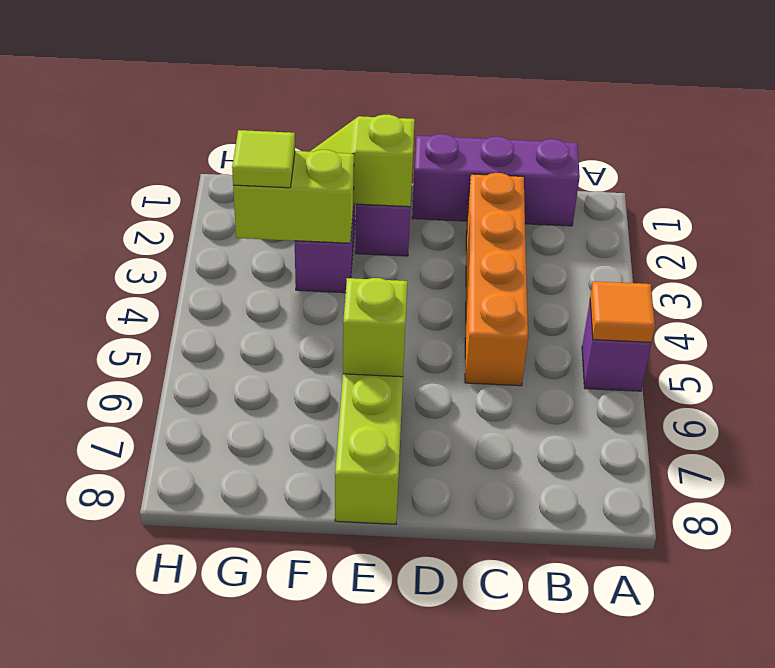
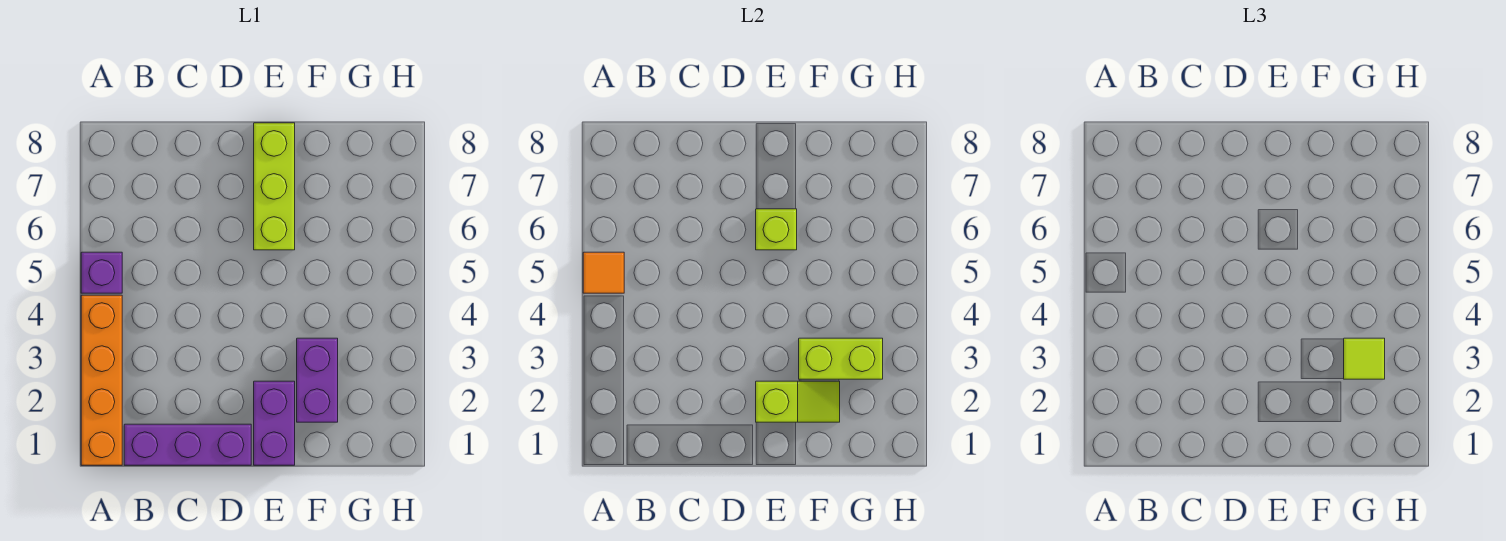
orange brick C2:C5 level 1 -> orange brick A1:A4 level 1

